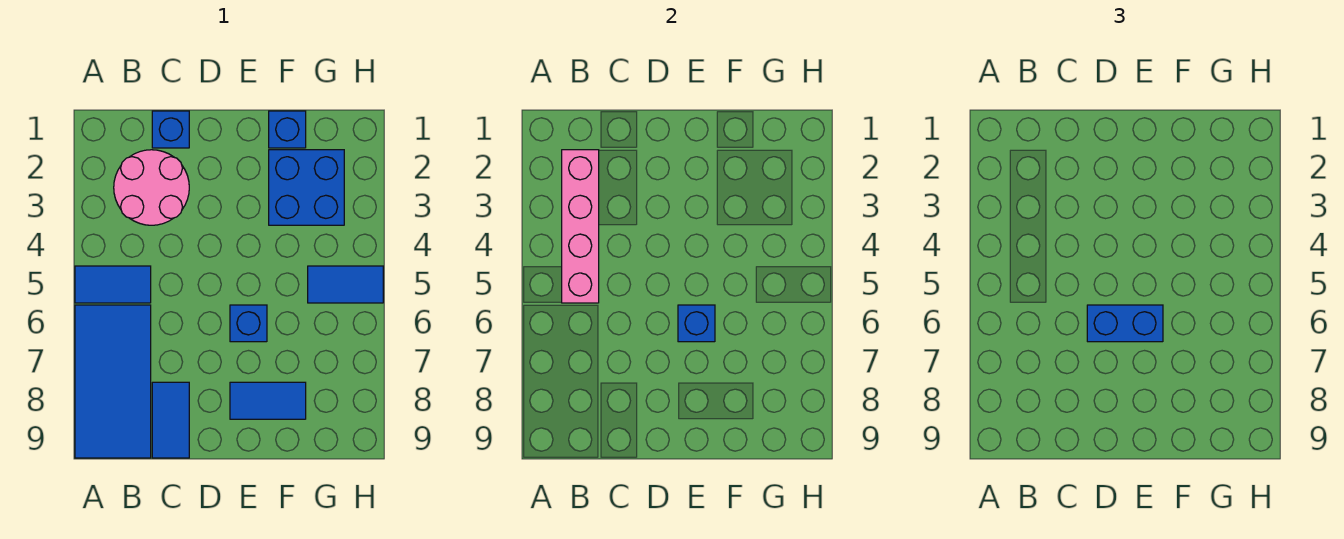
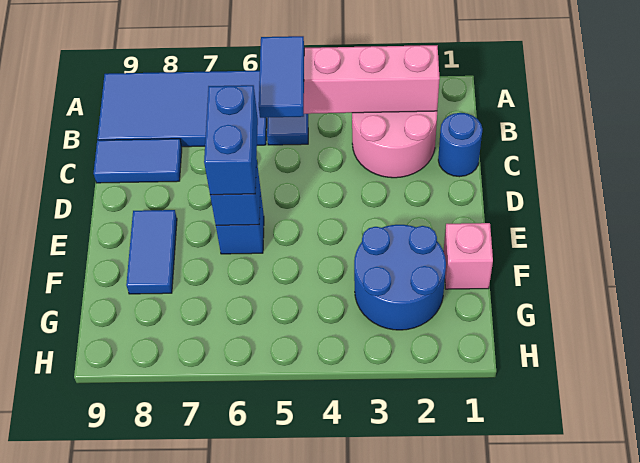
blue brick C1 level 1 -> blue round brick C1 level 1
blue brick F1 level 1 -> pink brick F1 level 1
blue brick F2:G3 level 1 -> blue round brick F2:G3 level 1
blue tile G5:H5 level 1 -> blue tile B5:C5 level 3

